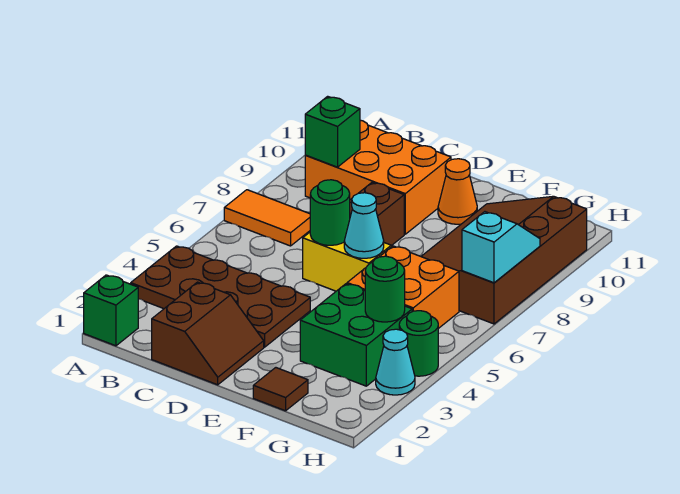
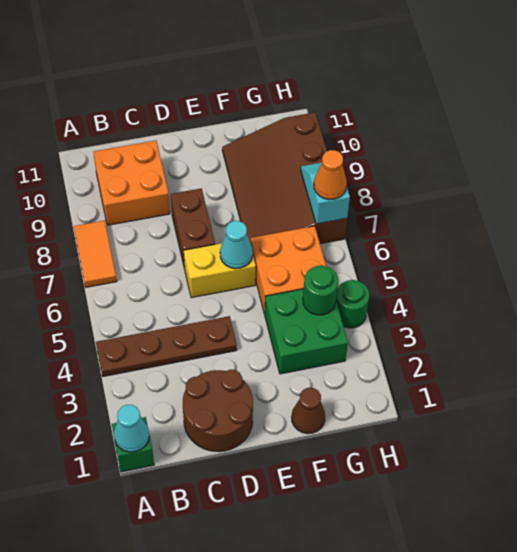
brown plate A3:D4 level 1 -> brown plate A4:D4 level 1
orange tile A7:B7 level 1 -> orange tile A7:A8 level 1
orange brick B9:D10 level 1 -> orange brick B9:C10 level 1
green brick B9 level 2 -> none
brown slope C1:D2 level 1 top C -> brown round brick C1:D2 level 1
green round brick D6 level 2 -> none
orange cone E10 level 1 -> orange cone H7 level 3
brown tile F1 level 1 -> brown cone F1 level 1
cyan cone H3 level 1 -> cyan cone A1 level 2

